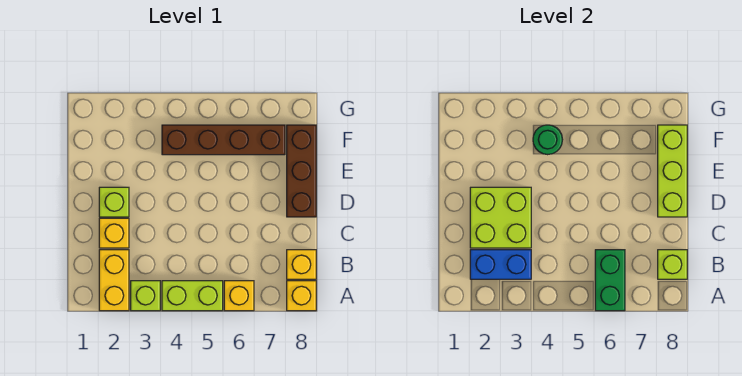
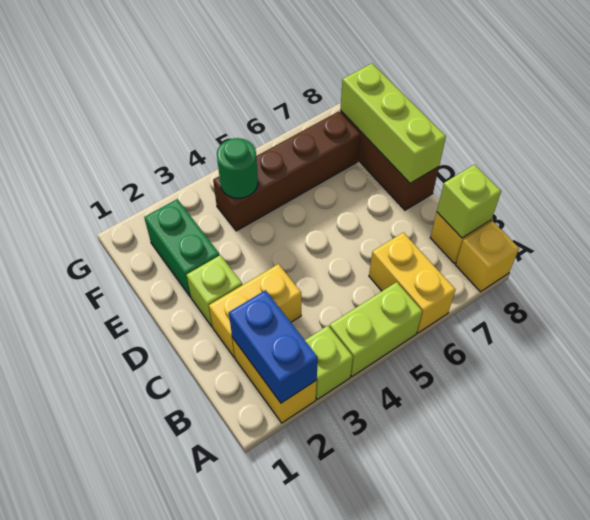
yellow brick A6 level 1 -> yellow brick A6:B6 level 1
green brick A6:B6 level 2 -> green brick E2:F2 level 1
blue brick B2:B3 level 2 -> blue brick A2:B2 level 2
yellow brick C2 level 1 -> yellow brick C2:C3 level 1
lime brick C2:D3 level 2 -> none

